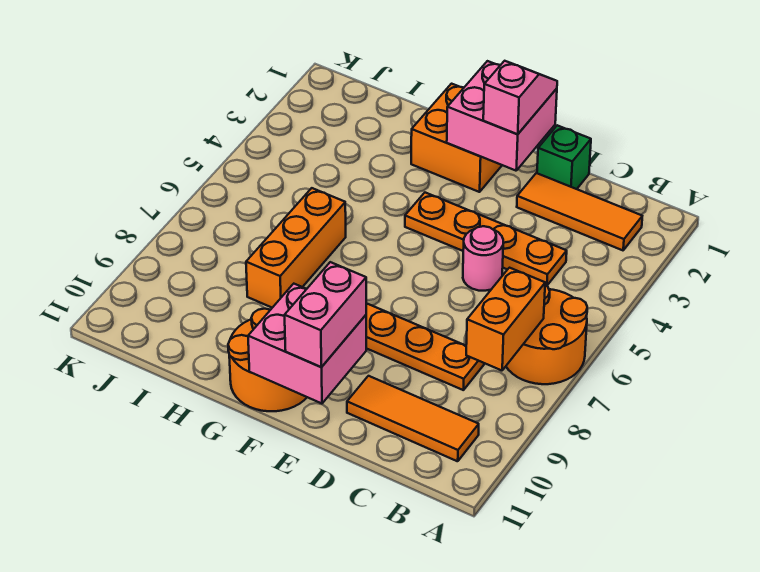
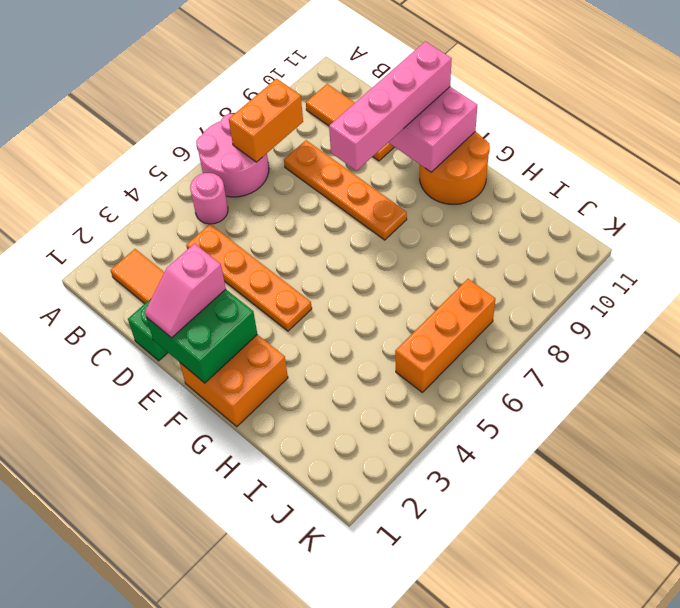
orange round brick A6:B7 level 1 -> pink round brick A6:B7 level 1
pink round brick D5 level 1 -> pink round brick B5 level 1
pink brick E1:F2 level 2 -> green brick E1:F2 level 2
pink brick E10:E11 level 3 -> pink brick E8:E11 level 3
orange brick H6:H8 level 1 -> orange brick J5:J7 level 1

